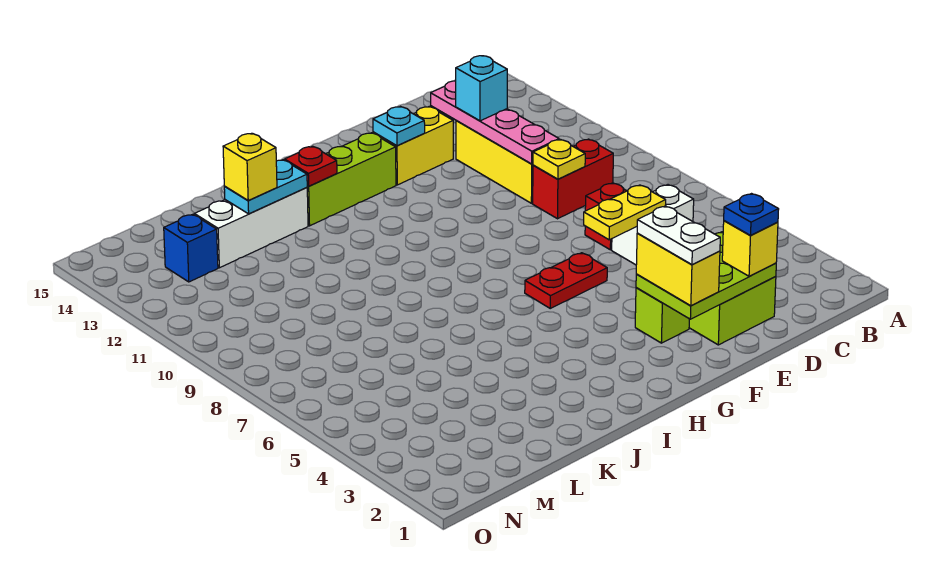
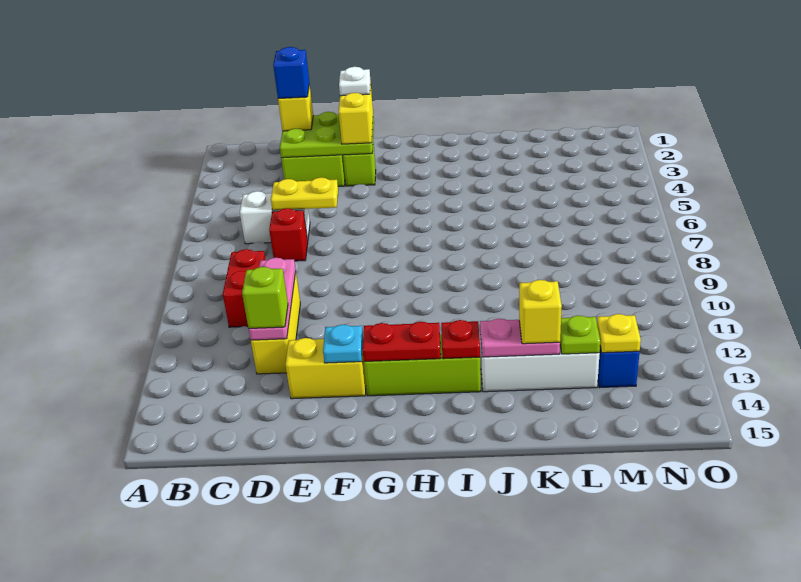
red brick C9:D9 level 1 -> red brick C9:C10 level 1
blue plate D2 level 4 -> blue brick D2 level 4
yellow plate D9 level 2 -> yellow plate M13 level 2
pink plate D10:D13 level 2 -> pink plate D10:D12 level 2
cyan brick D12 level 3 -> lime brick D12 level 3
white plate F2:F3 level 4 -> white plate F2 level 4
red plate F6:G6 level 1 -> red plate G13:H13 level 2
cyan plate J13:K13 level 2 -> pink plate J13:K13 level 2
none -> lime plate L13 level 2

